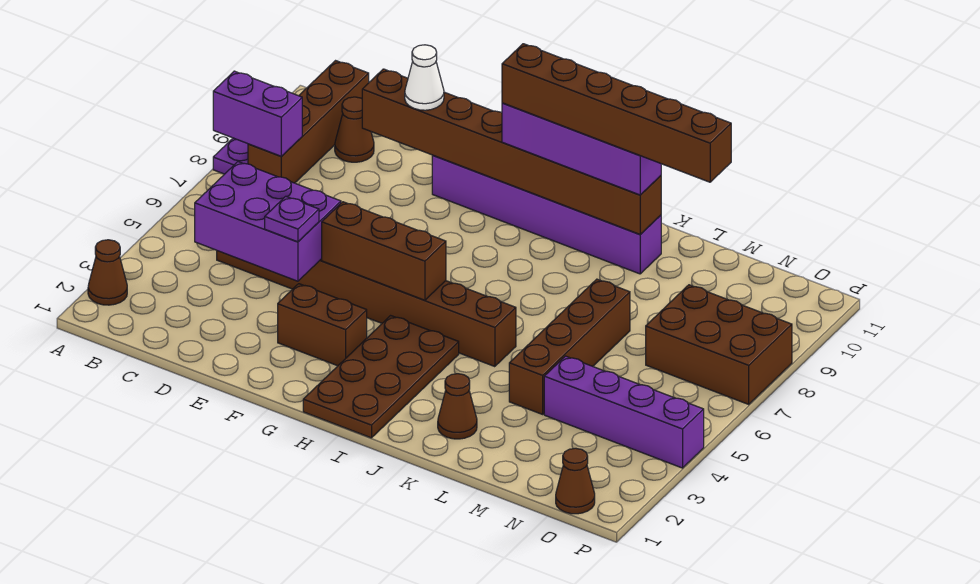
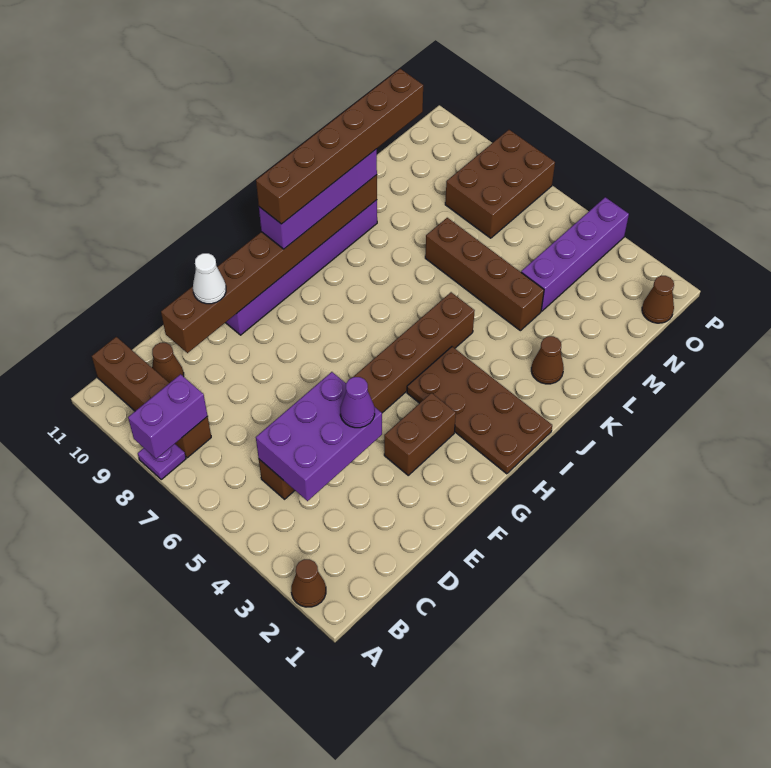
purple plate E4 level 3 -> purple cone E4 level 3
brown brick F5:H5 level 2 -> none

